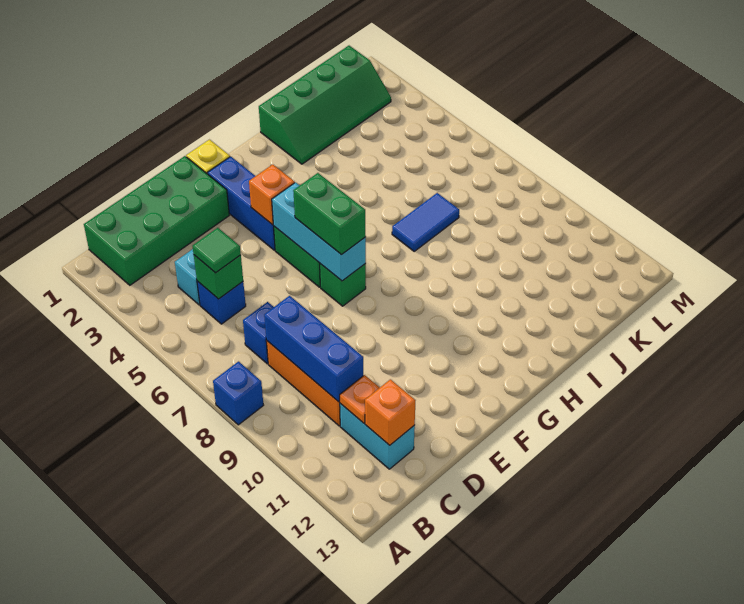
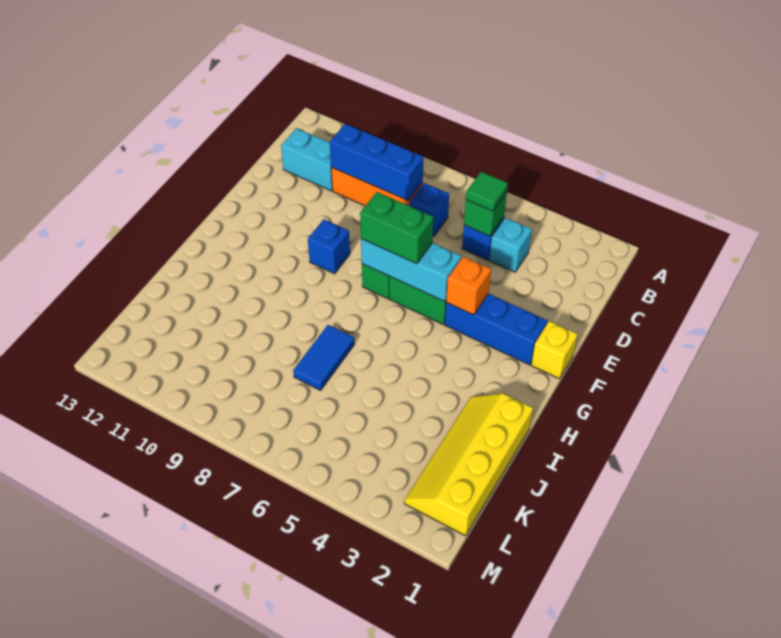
blue brick A8 level 1 -> blue brick F9 level 1
green brick B1:E2 level 1 -> none
orange plate C11 level 2 -> none
orange brick C12 level 2 -> none
green slope I1:L2 level 1 top 1 -> yellow slope I1:L2 level 1 top 1

